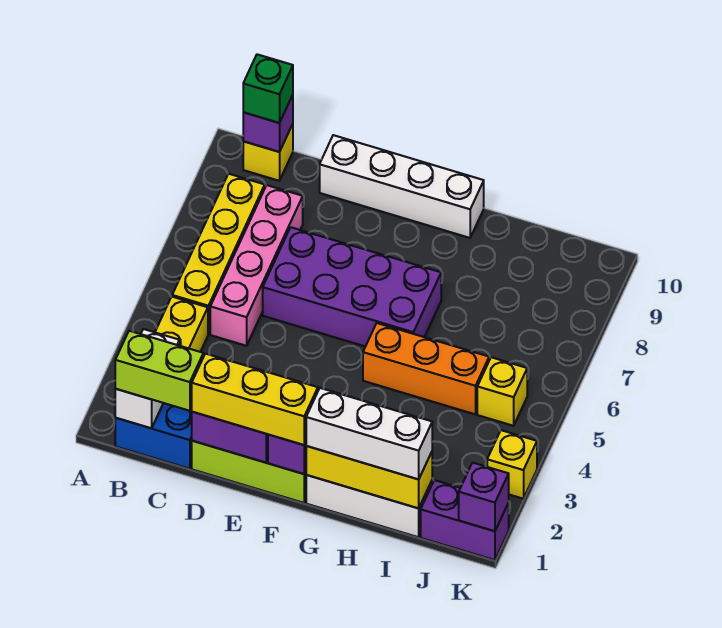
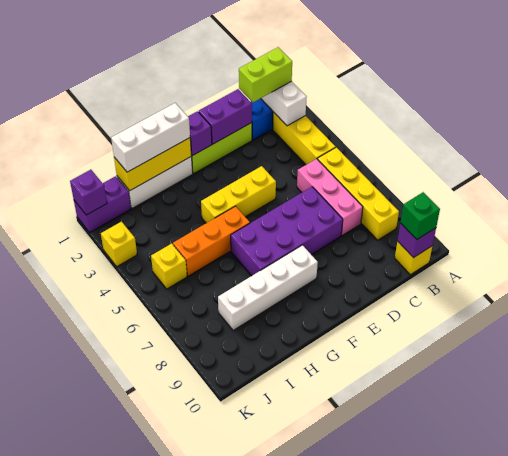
pink brick C5:C8 level 1 -> pink brick C5:C7 level 1
yellow brick D1:F1 level 3 -> yellow brick E4:G4 level 1
white brick D10:G10 level 1 -> white brick F8:I8 level 1

